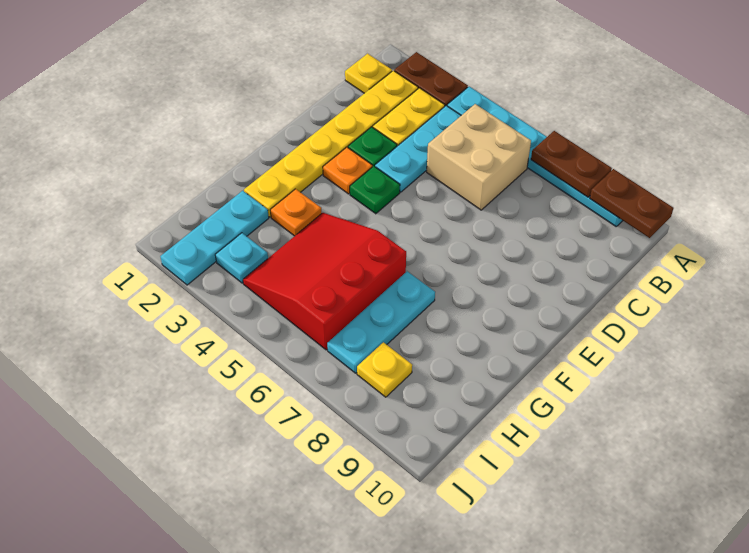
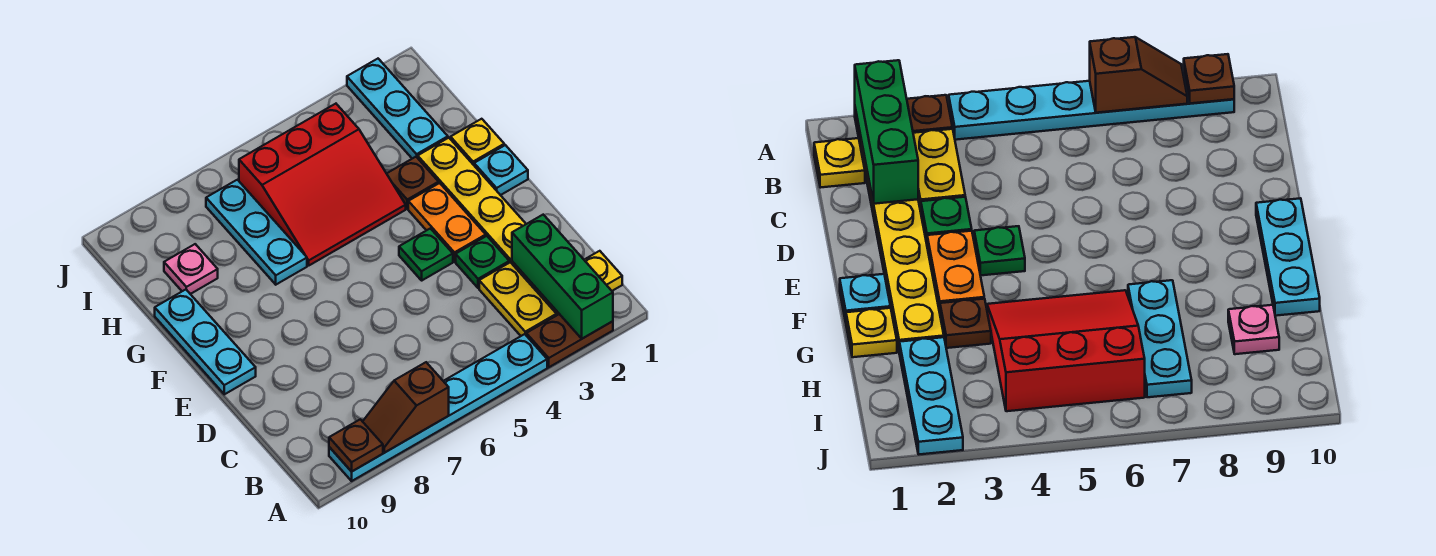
none -> green brick A2:C2 level 2
brown plate A7:A8 level 2 -> brown slope A7:A8 level 2 top 7
brown plate A9:A10 level 2 -> brown plate A9 level 2
cyan plate B4:D4 level 1 -> cyan plate E10:G10 level 1
tan brick B5:C6 level 1 -> none
orange plate E3 level 1 -> orange plate E3:F3 level 1
orange plate G3 level 1 -> brown plate G3 level 1
red slope G4:I6 level 1 top 6 -> red slope G4:I6 level 1 top I
none -> pink plate H9 level 1
cyan plate I3 level 1 -> cyan plate F1 level 1
yellow plate I8 level 1 -> yellow plate G1 level 1

